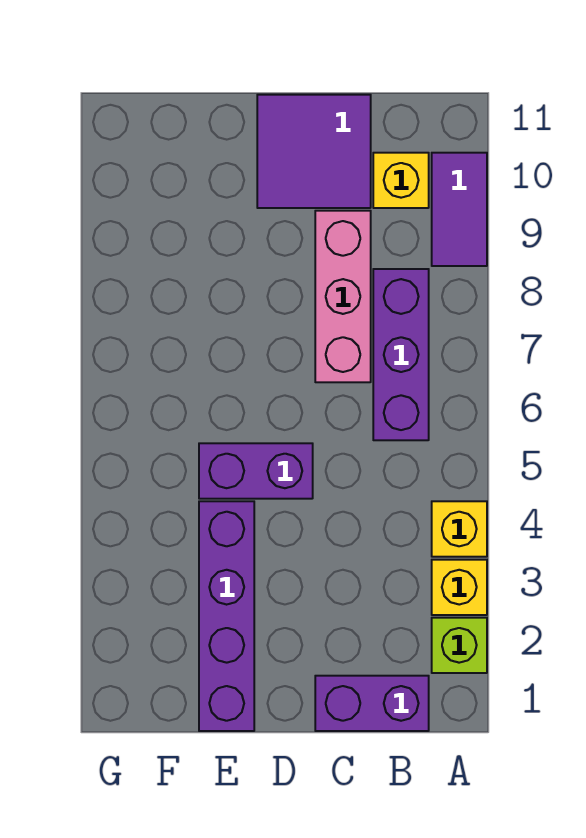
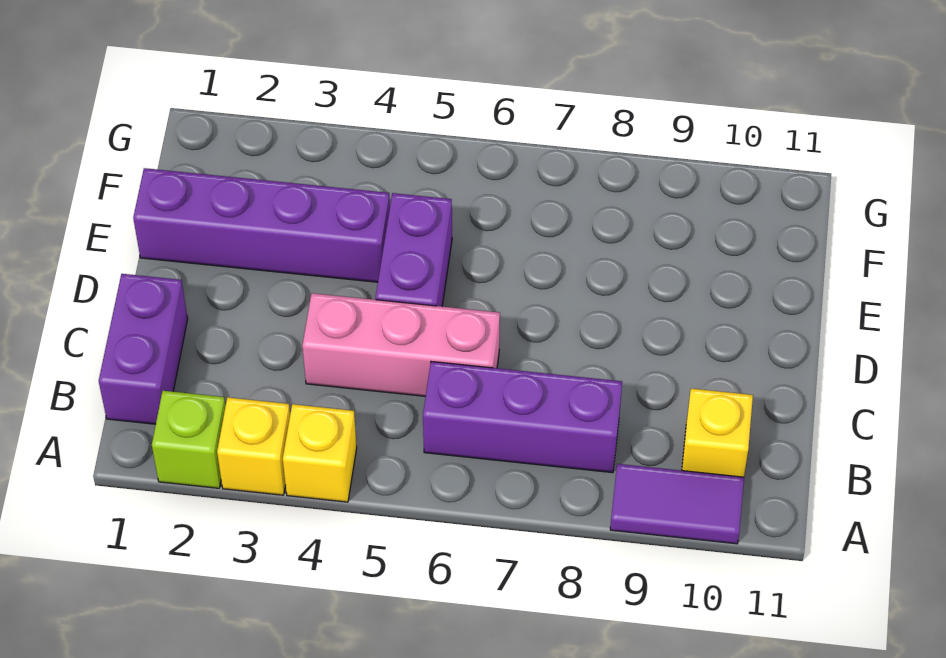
pink brick C7:C9 level 1 -> pink brick C4:C6 level 1
purple tile C10:D11 level 1 -> none

